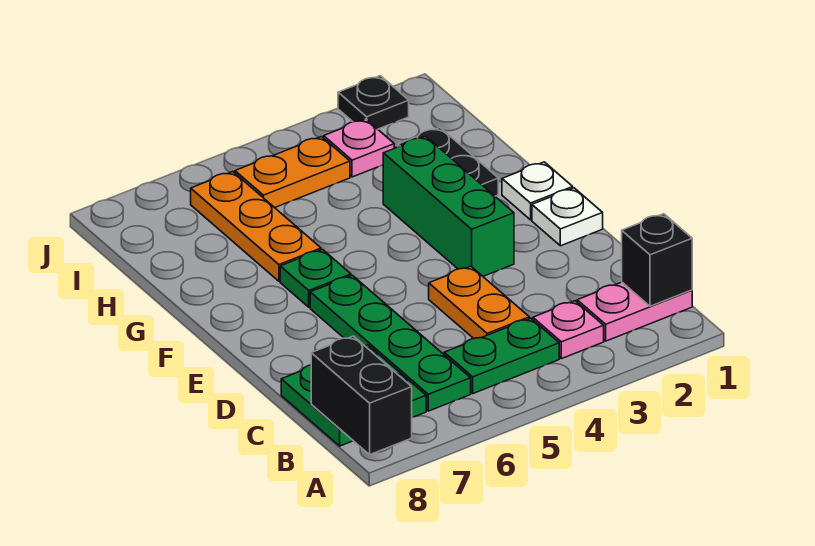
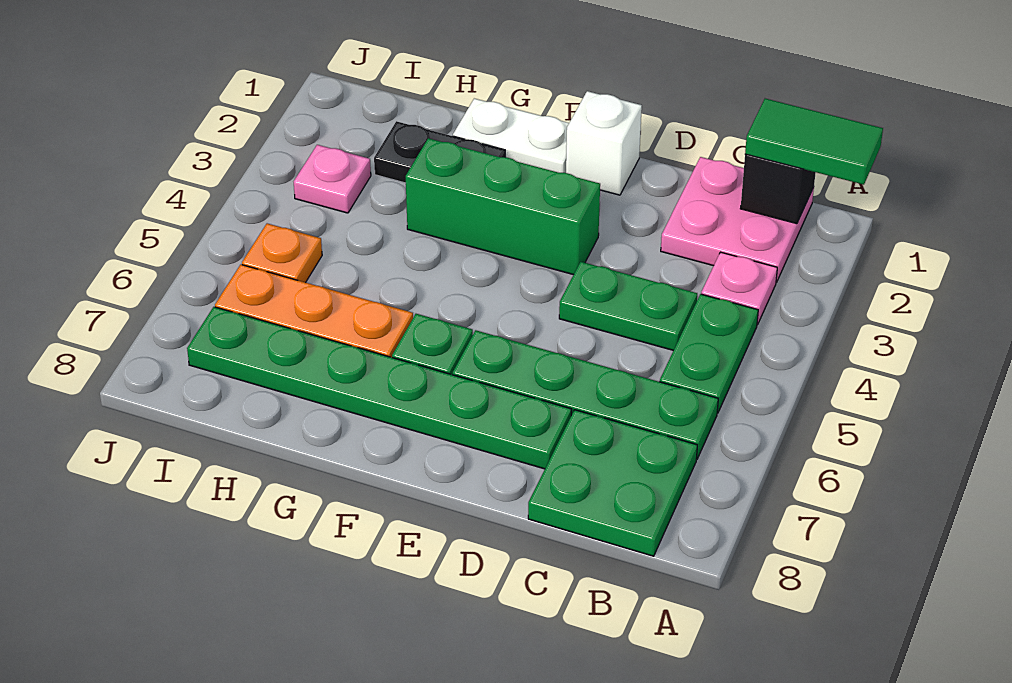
none -> green tile A1:B1 level 3
black brick A8:B8 level 2 -> none
pink plate B1:B2 level 1 -> pink plate B1:C2 level 1
orange plate C4:D4 level 1 -> green plate C4:D4 level 1
none -> green plate D7:I7 level 1
white plate E1 level 1 -> white brick E1 level 1
white plate F1 level 1 -> white plate F1:G1 level 1
orange plate I4:I5 level 1 -> orange plate I5 level 1
black plate J2 level 1 -> none

